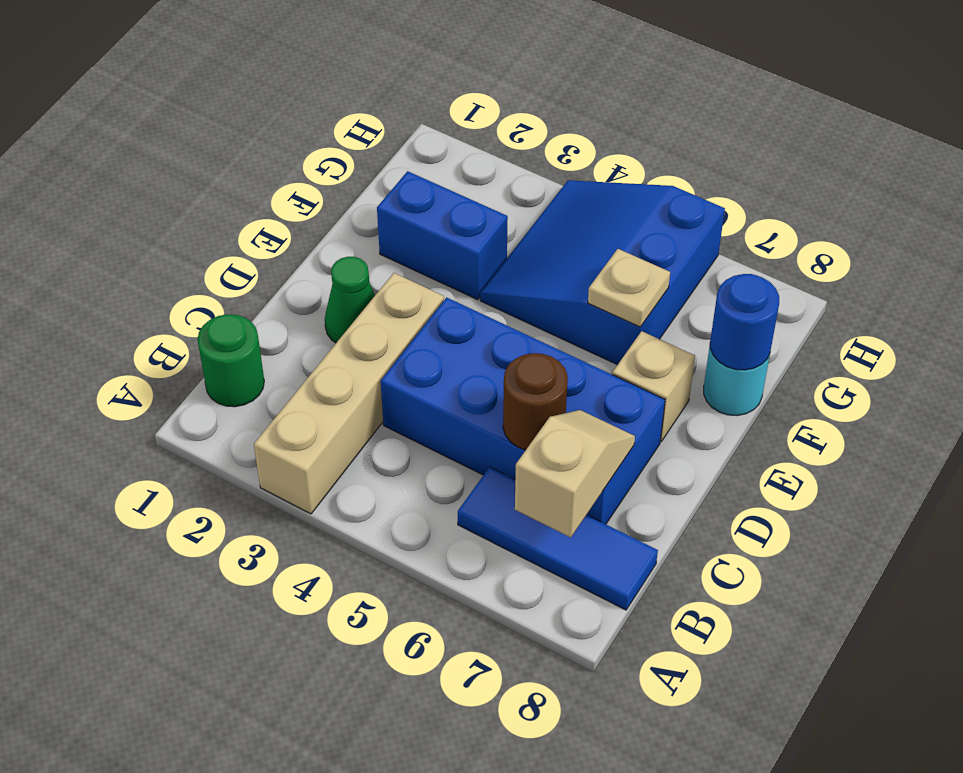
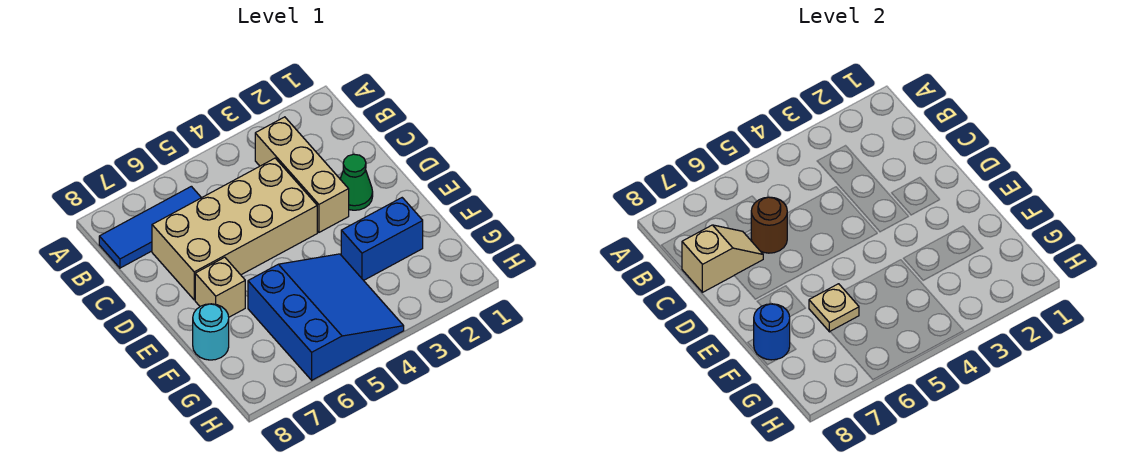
tan brick A3:D3 level 1 -> tan brick B3:D3 level 1
green round brick B1 level 1 -> none
tan slope B7:C7 level 2 top B -> tan slope C7:C8 level 2 top 8
blue brick C4:D7 level 1 -> tan brick C4:D7 level 1

